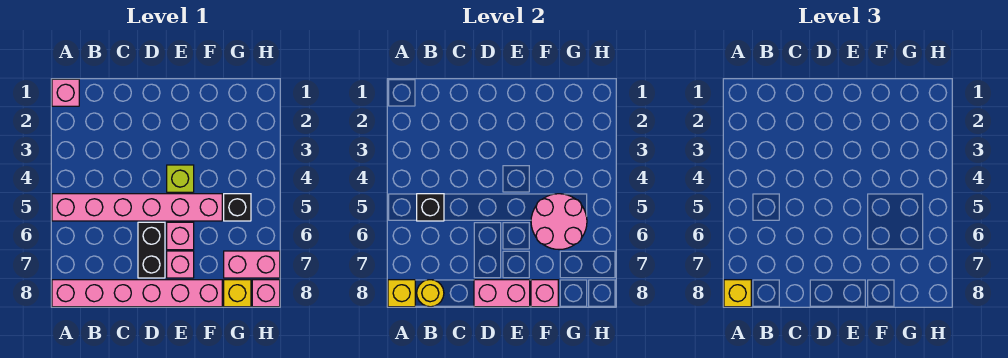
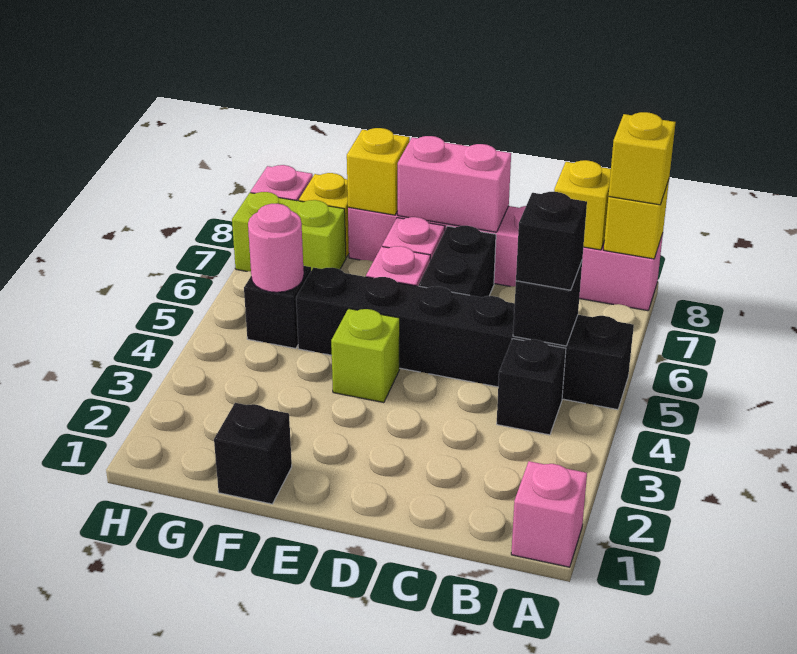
pink brick A5:F5 level 1 -> black brick A5:F5 level 1
none -> black brick B4 level 1
none -> black brick B5 level 3
yellow round brick B8 level 2 -> yellow brick B8 level 2
none -> black brick F1 level 1
pink round brick F5:G6 level 2 -> pink round brick G5 level 2
pink brick F8 level 2 -> yellow brick F8 level 2
pink brick G7:H7 level 1 -> lime brick G7:H7 level 1

